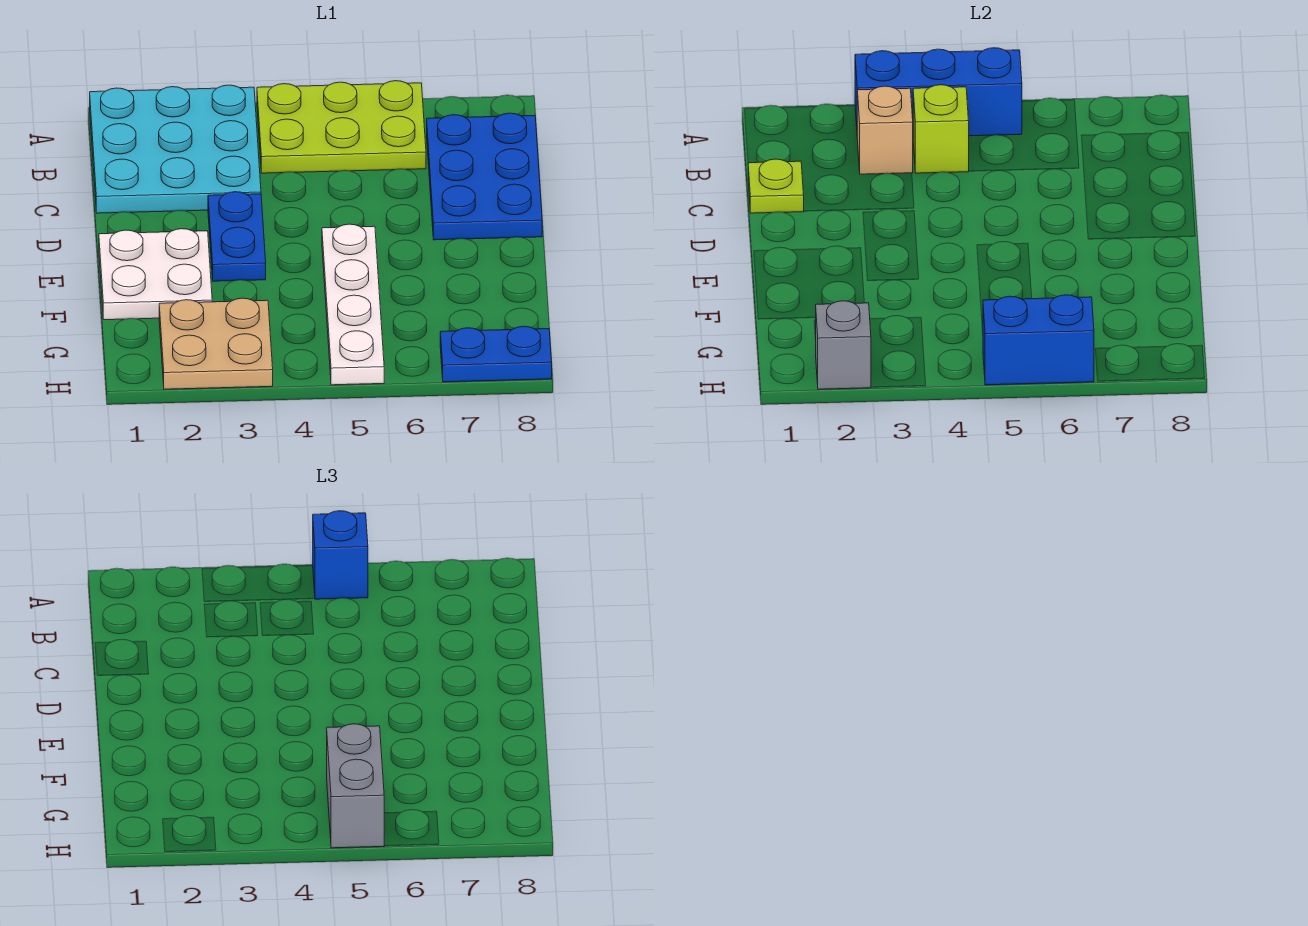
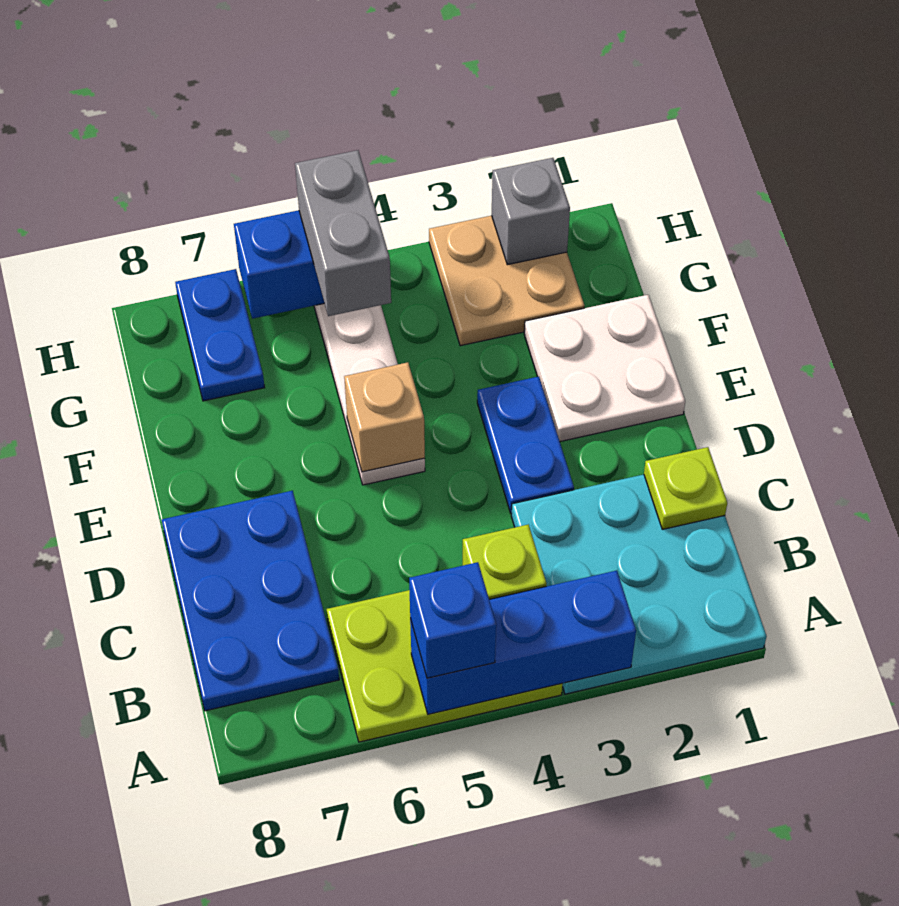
tan brick B3 level 2 -> tan brick E5 level 2
blue plate H7:H8 level 1 -> blue plate G7:H7 level 1

